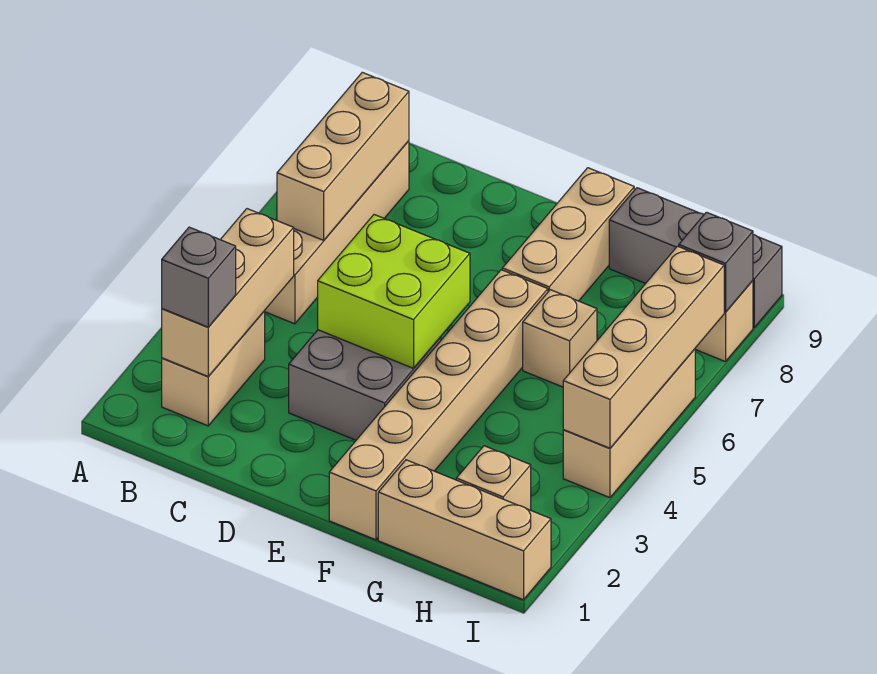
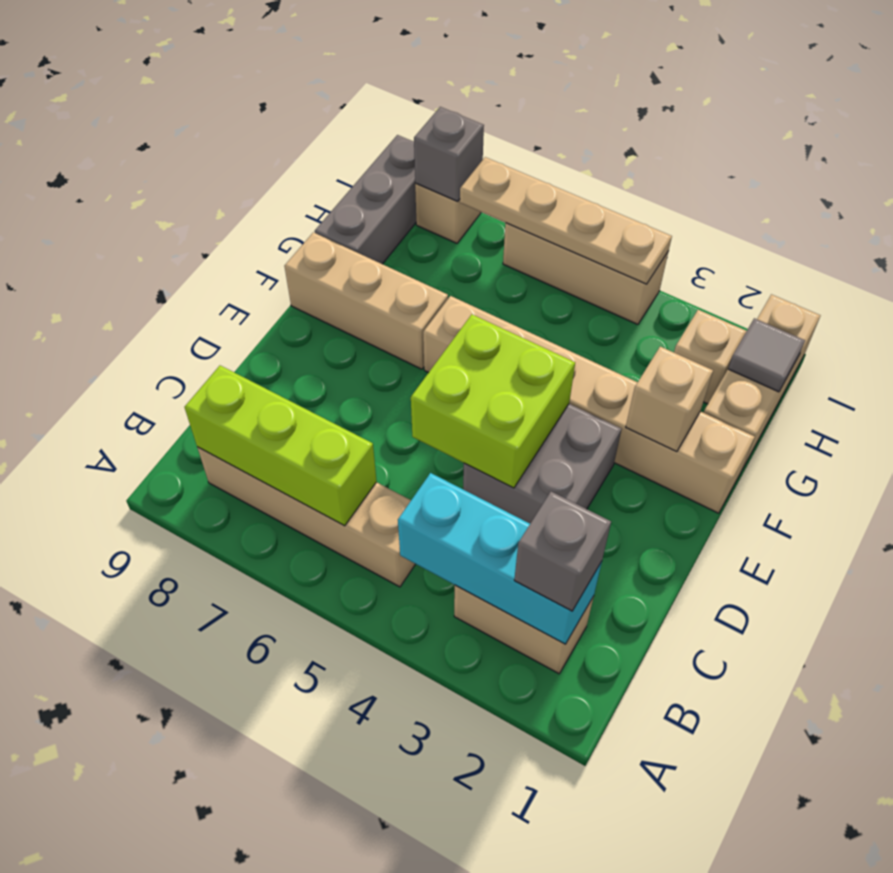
tan brick B2:B4 level 2 -> cyan brick B2:B4 level 2
tan brick B6:B8 level 2 -> lime brick B6:B8 level 2
tan brick G6 level 1 -> tan brick F2 level 2
none -> grey tile H1 level 2
tan brick I4:I7 level 2 -> tan plate I4:I7 level 2

